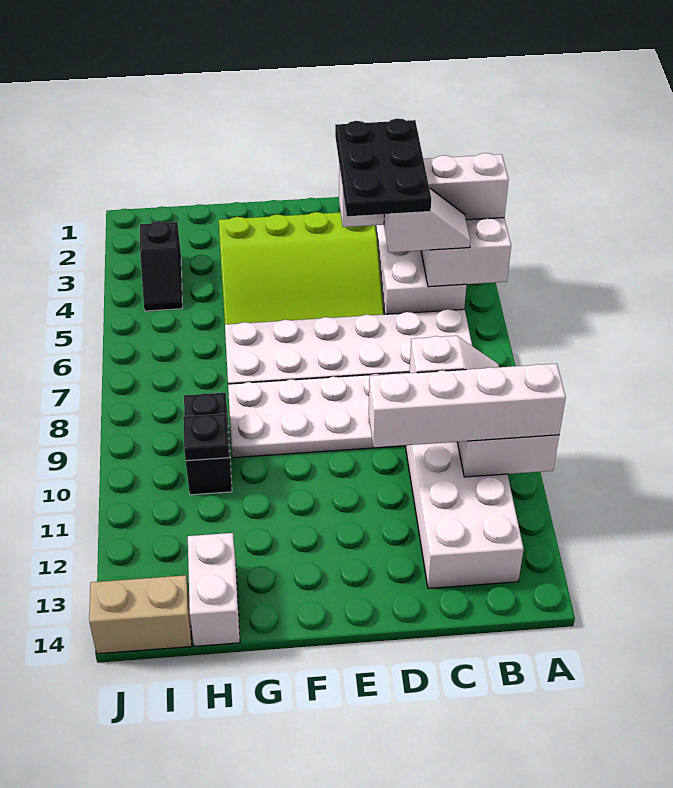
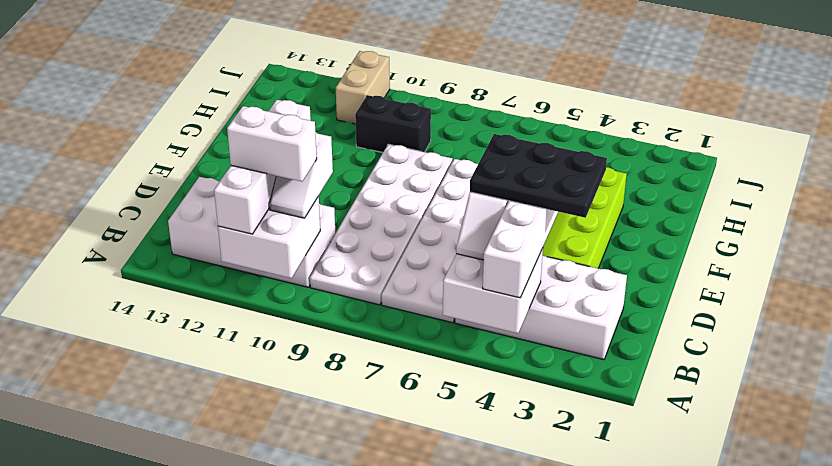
black plate H10 level 2 -> none
white brick H13:H14 level 1 -> white brick B10:B11 level 4
black slope I3:I4 level 1 top 3 -> none
tan brick I14:J14 level 1 -> tan brick I11:J11 level 1

